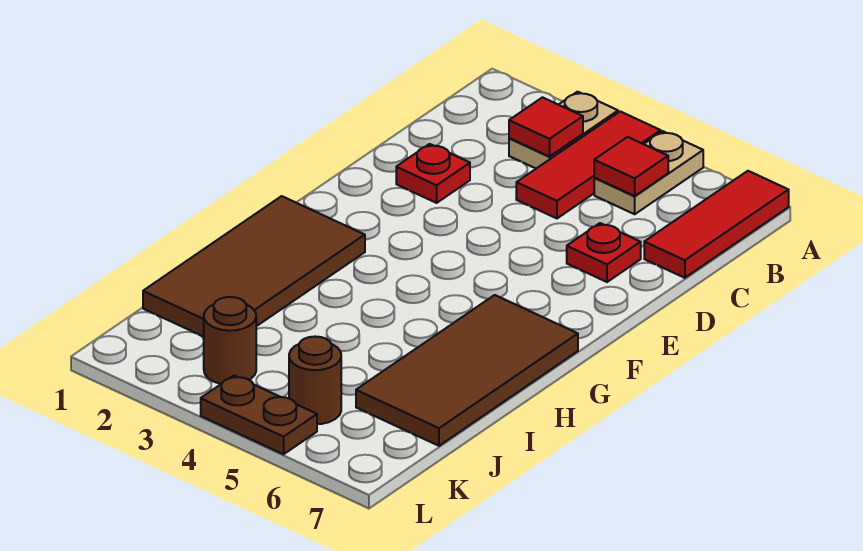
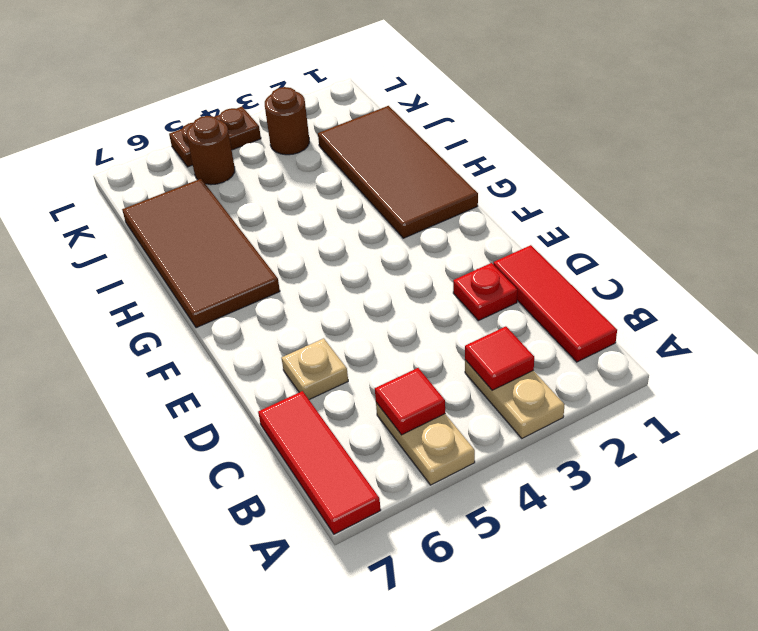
red tile A4:C4 level 1 -> red tile B1:D1 level 1
red plate D6 level 1 -> tan plate D6 level 1

